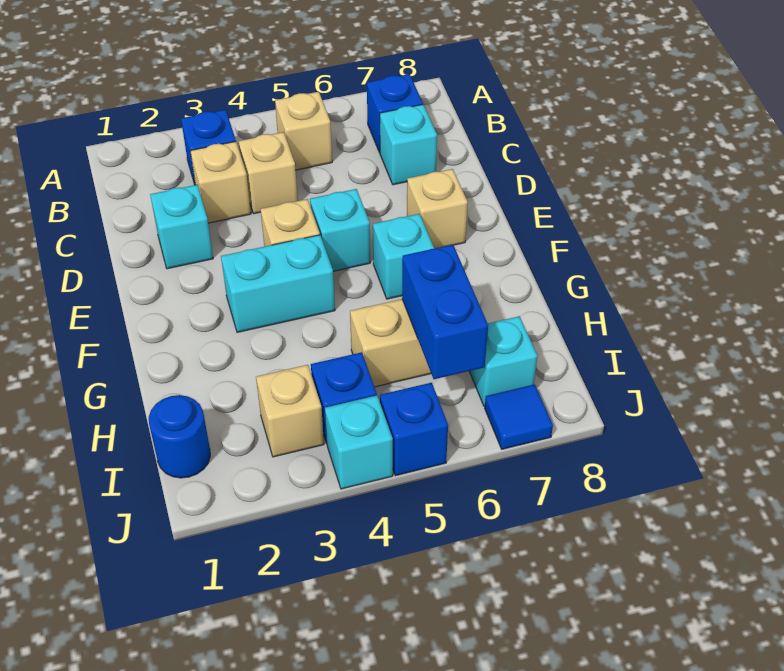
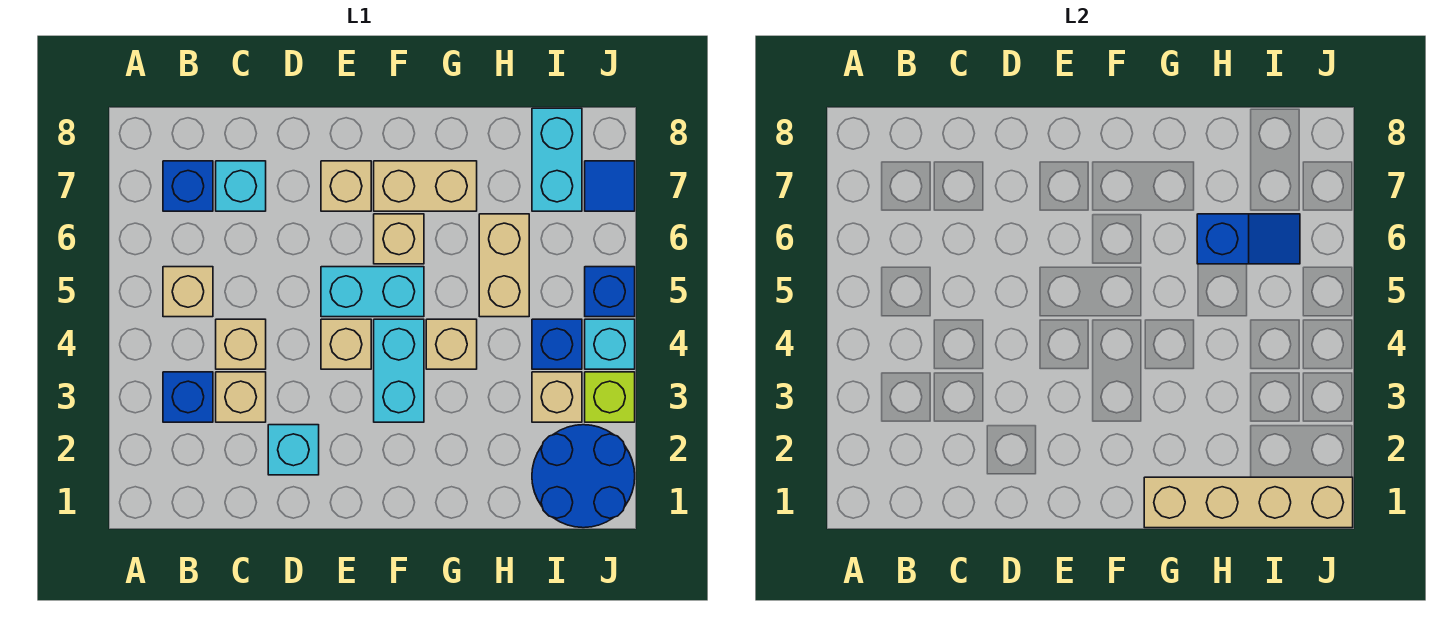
cyan brick E5 level 1 -> cyan brick E5:F5 level 1
cyan brick F6 level 1 -> tan brick F6 level 1
none -> tan brick F7:G7 level 1
none -> tan brick G1:J1 level 2
none -> tan brick G4 level 1
blue brick H6:I6 level 2 -> blue slope H6:I6 level 2 top H
blue round brick I1 level 1 -> blue round brick I1:J2 level 1
cyan brick I7 level 1 -> cyan brick I7:I8 level 1
none -> lime brick J3 level 1

